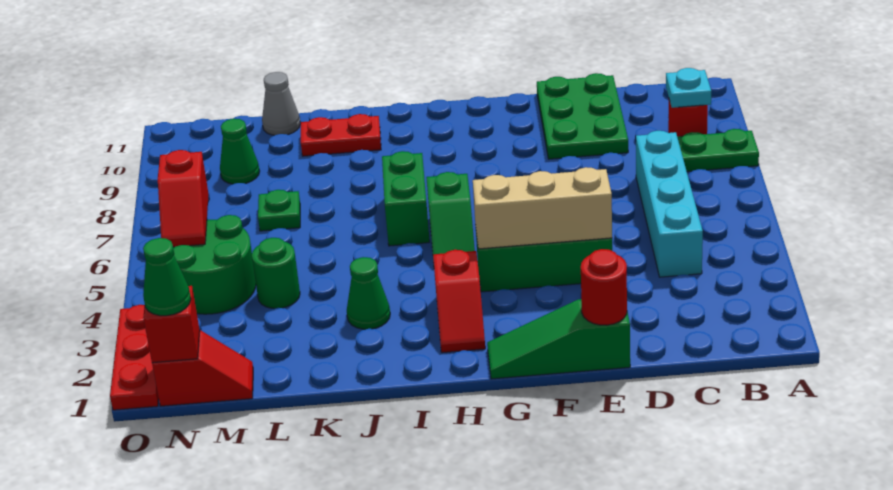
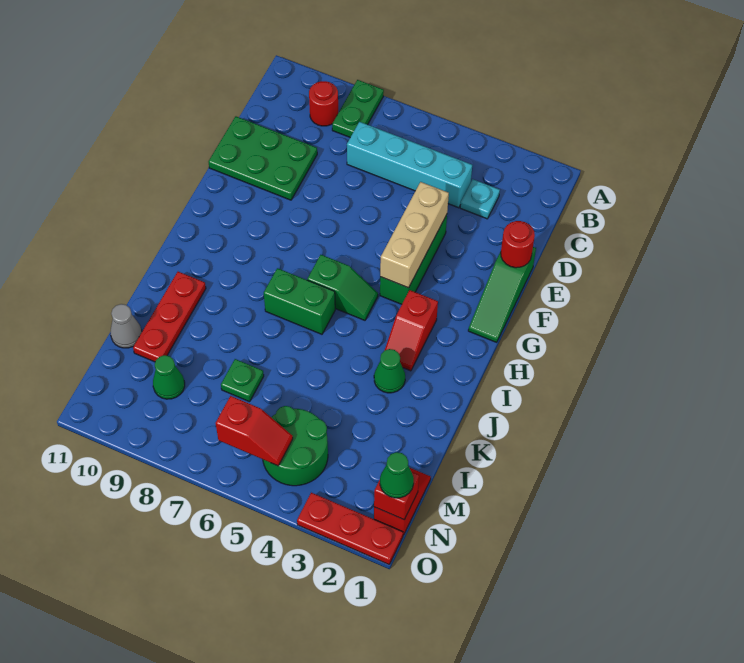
cyan plate B9 level 2 -> cyan plate C3 level 1
red slope H2:H3 level 1 top 3 -> red slope H3:I3 level 1 top H
red plate J10:K10 level 1 -> red plate J10:L10 level 1
green round brick L4 level 1 -> none

